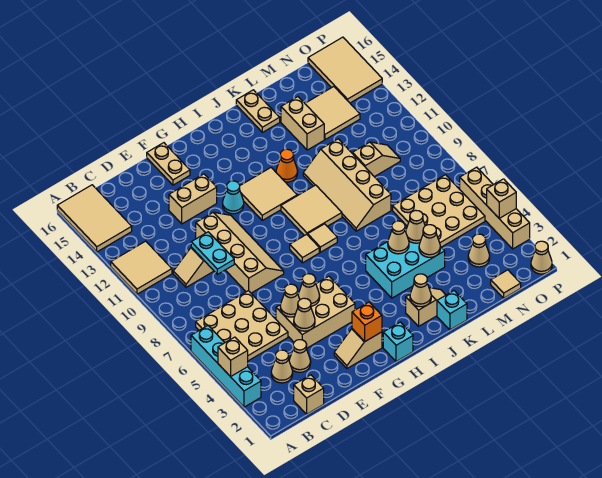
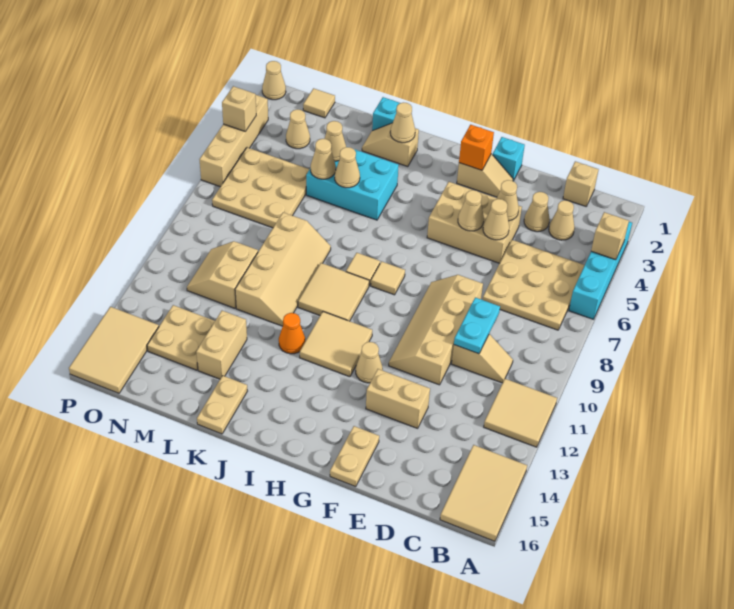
cyan cone G12 level 1 -> tan cone G12 level 1
cyan brick H1 level 1 -> cyan brick F1 level 1
tan slope M10:N10 level 1 top M -> tan slope M10:N11 level 1 top M
tan tile M13:N14 level 1 -> tan plate M13:N14 level 1

